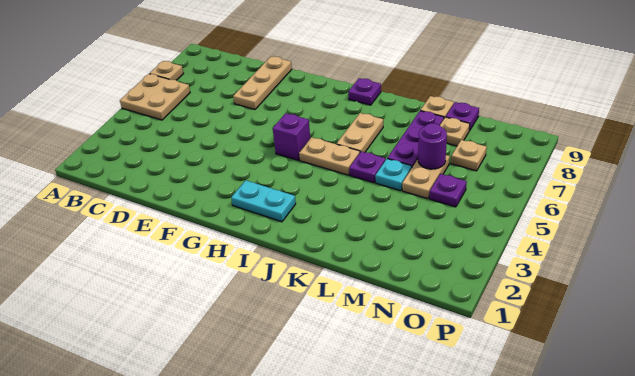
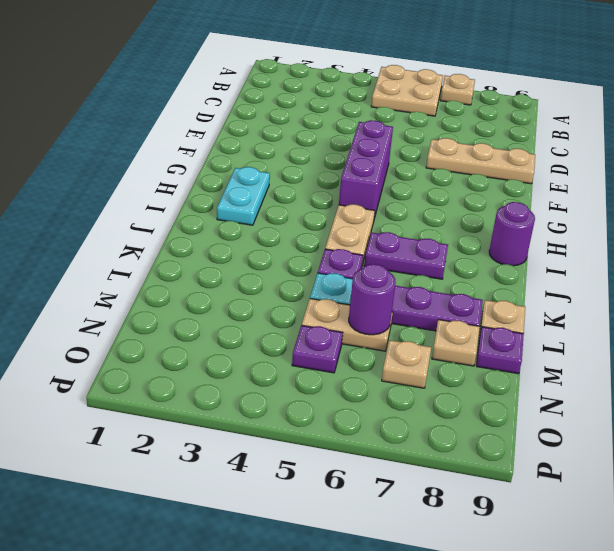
purple brick H5 level 1 -> purple brick F5:H5 level 1
purple plate I9 level 1 -> purple round brick I9 level 1
tan plate J6:J7 level 1 -> purple plate J6:J7 level 1

